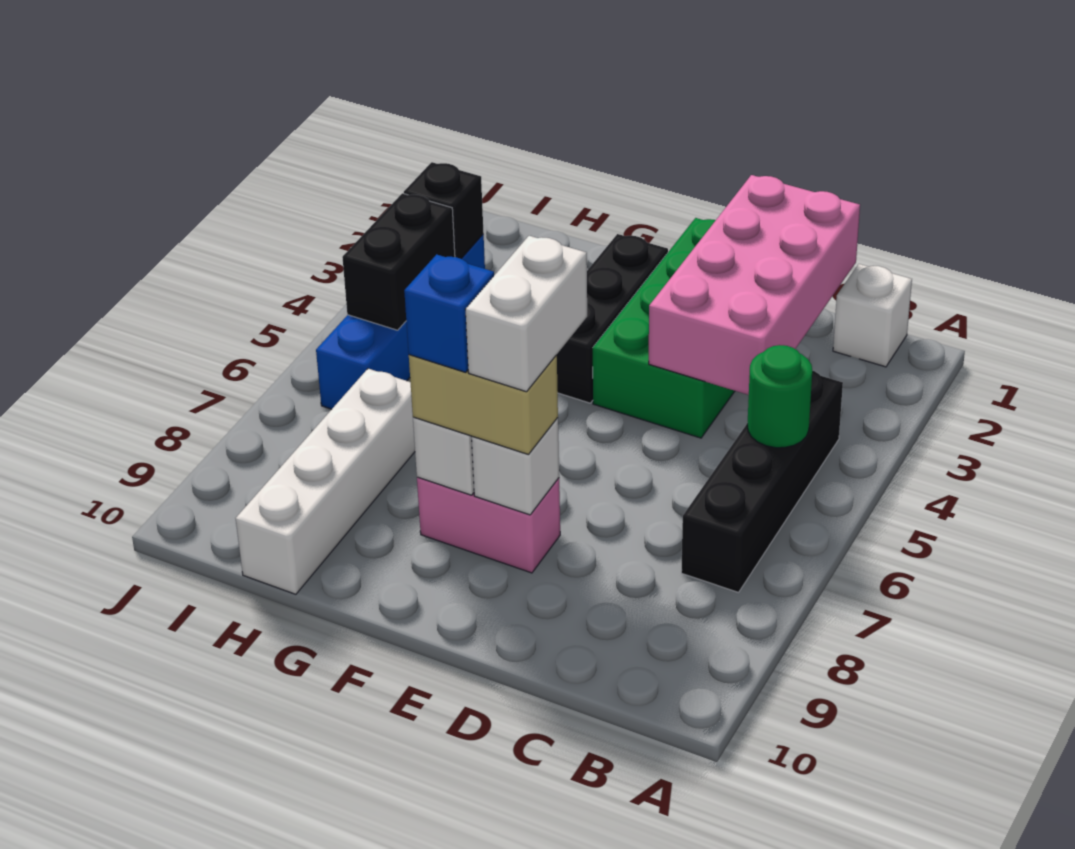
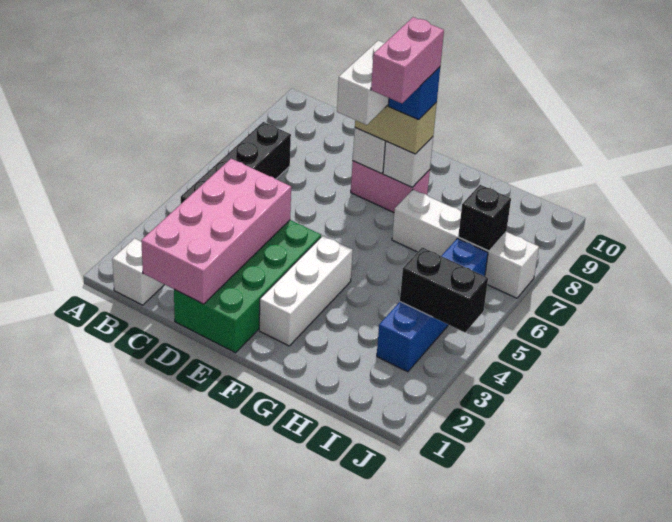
green round brick B5 level 2 -> none
black brick F2:F4 level 1 -> white brick F2:F4 level 1
none -> pink brick F7:F8 level 5
white brick H7:H10 level 1 -> white brick G7:J7 level 1
black brick I3 level 2 -> black brick I7 level 2
black brick I4:I5 level 2 -> black brick I4:J4 level 2

